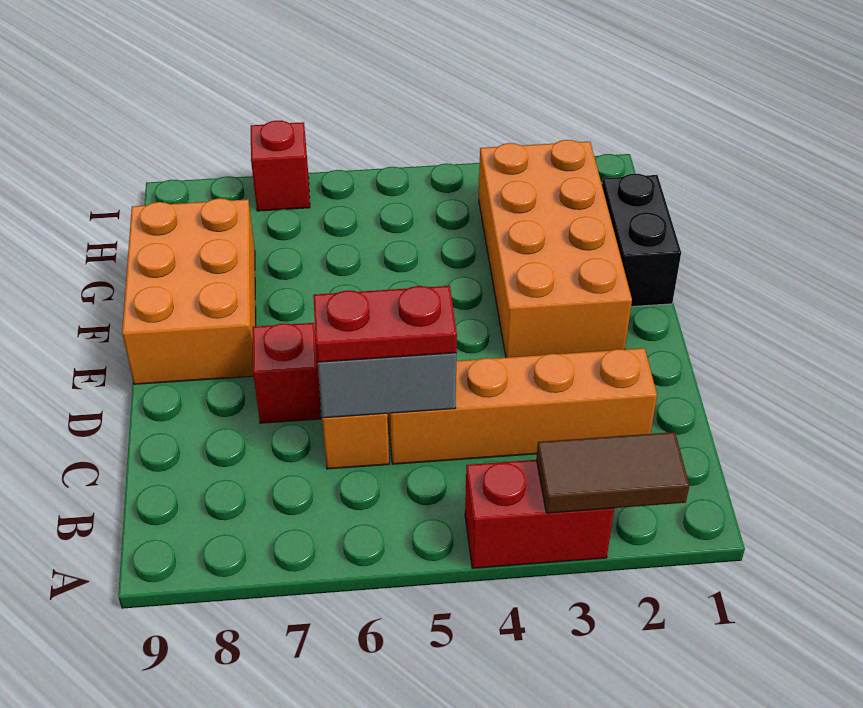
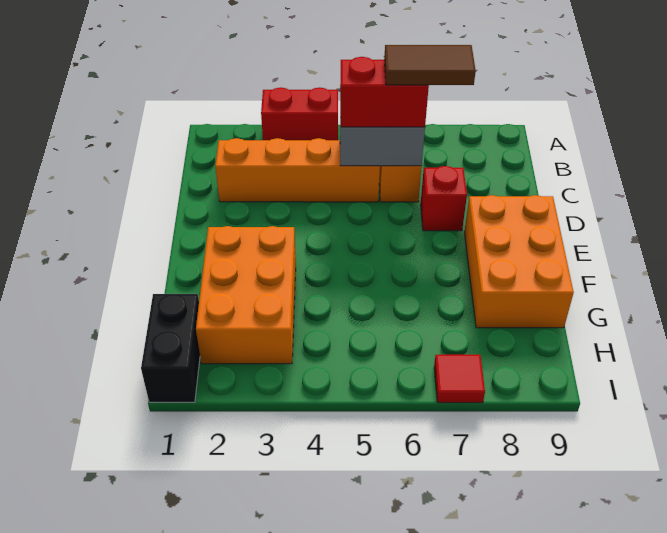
brown tile A2:A3 level 2 -> brown tile C6:C7 level 4
red plate C5:C6 level 3 -> red brick C5:C6 level 3
orange brick E2:H3 level 1 -> orange brick F2:H3 level 1
black brick F1:G1 level 1 -> black brick H1:I1 level 1
red brick I7 level 1 -> red tile I7 level 1

